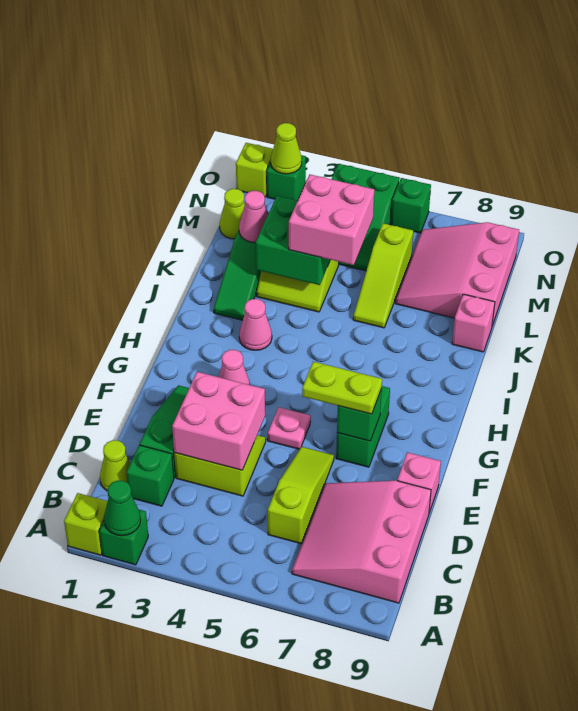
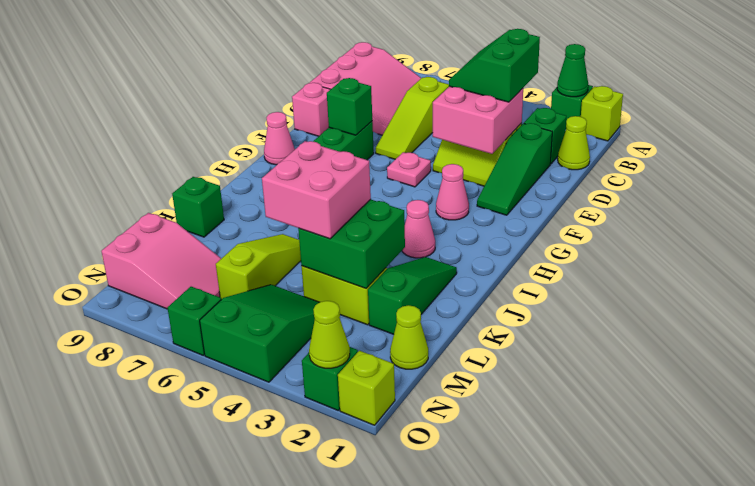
none -> green slope C3:D4 level 3 top 3
lime plate F6:F7 level 3 -> none
pink brick K9 level 1 -> green brick K9 level 1
pink cone L2 level 2 -> pink cone G9 level 1
pink slope L7:N9 level 1 top 9 -> pink slope M7:N9 level 1 top 9

